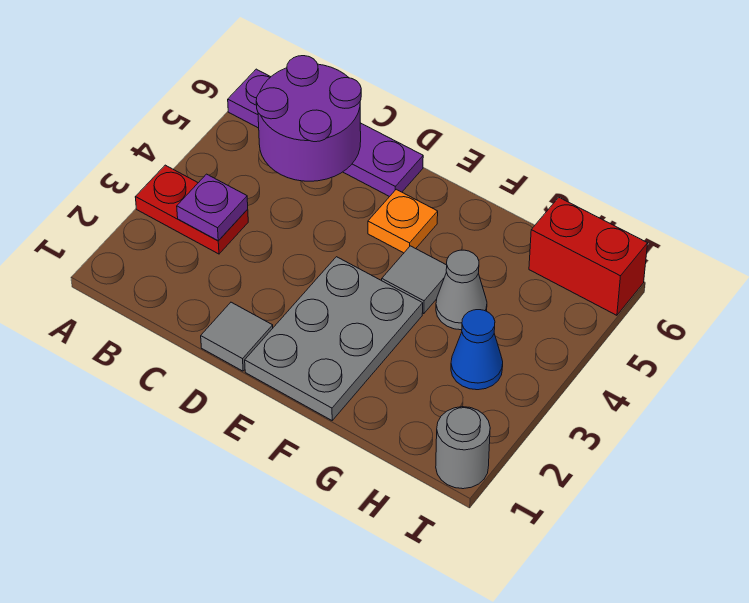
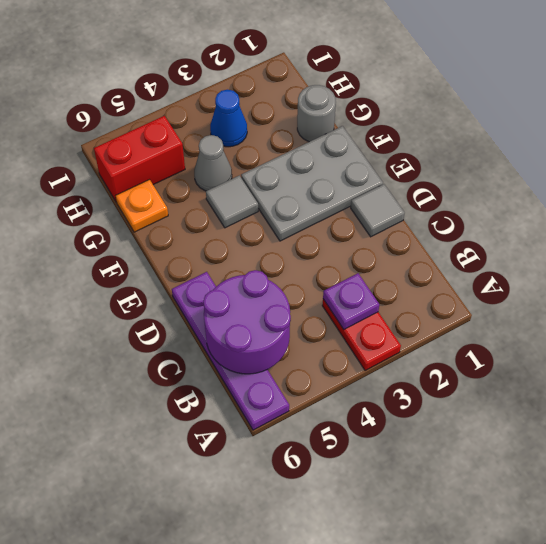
orange plate E5 level 1 -> orange plate G6 level 1
red brick H6:I6 level 1 -> red brick H5:H6 level 1
grey round brick I1 level 1 -> grey round brick G1 level 1

